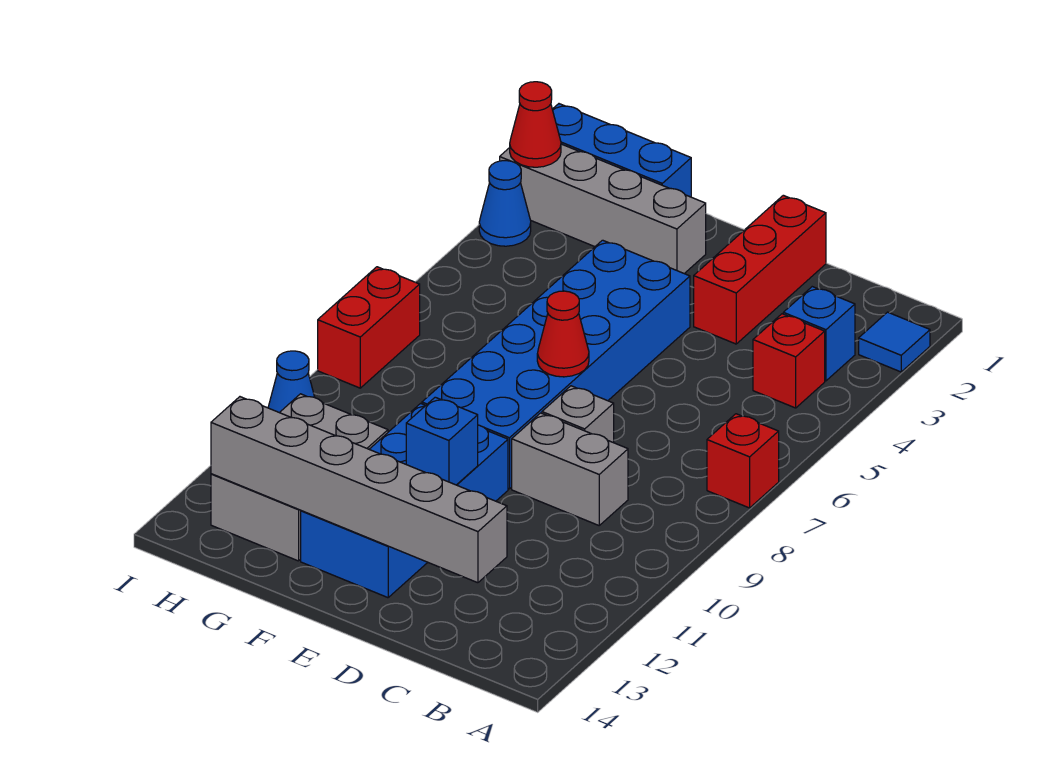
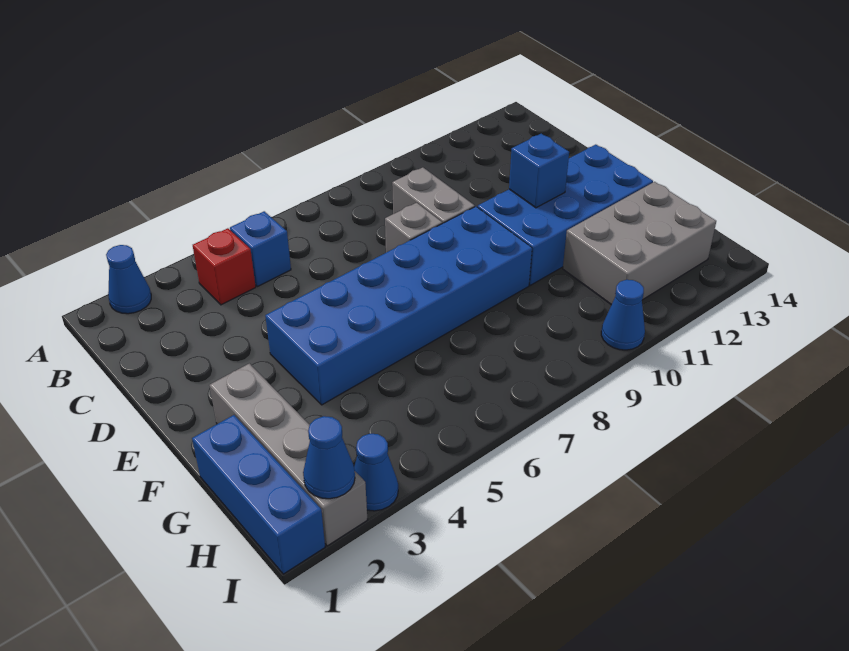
blue tile A2 level 1 -> blue cone A2 level 1
red brick A7 level 1 -> none
blue brick B3 level 1 -> blue brick B5 level 1
grey brick C13:H13 level 2 -> none
red brick D1:D3 level 1 -> none
red cone E7 level 2 -> none
red cone I2 level 2 -> blue cone I2 level 2
red brick I7:I8 level 1 -> none

